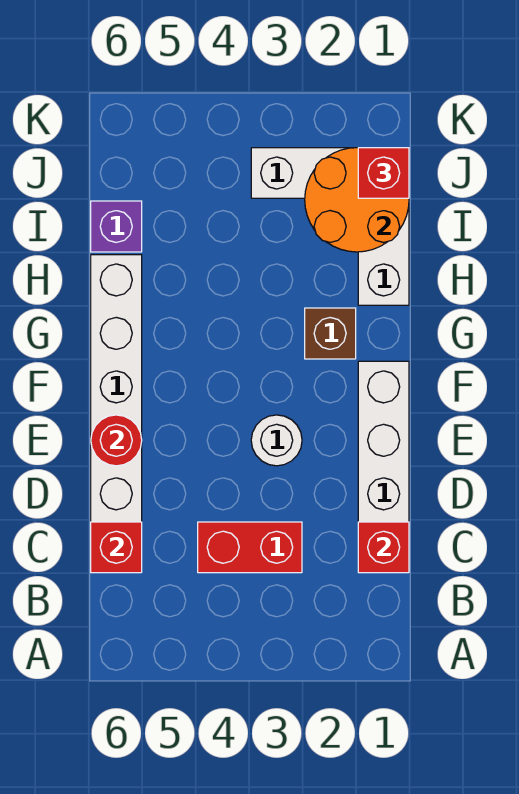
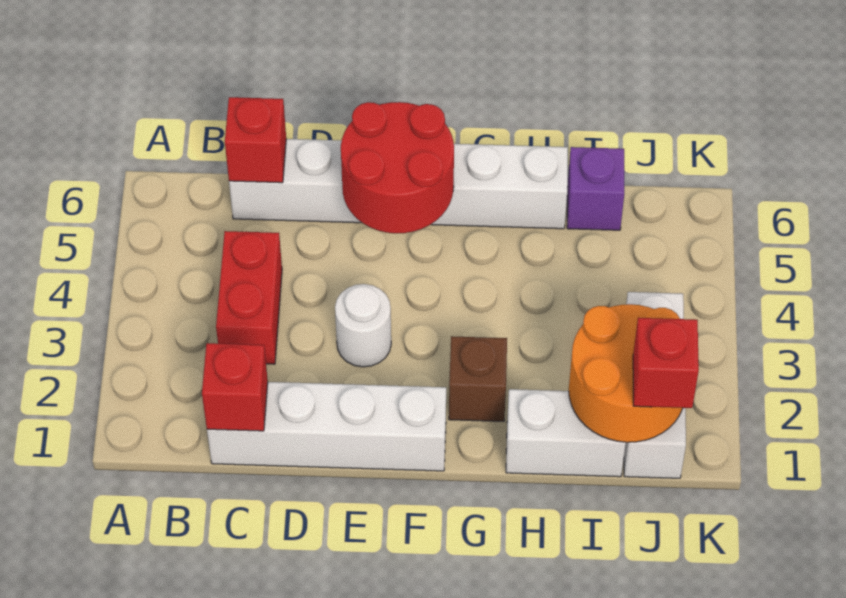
red round brick E6 level 2 -> red round brick E5:F6 level 2

